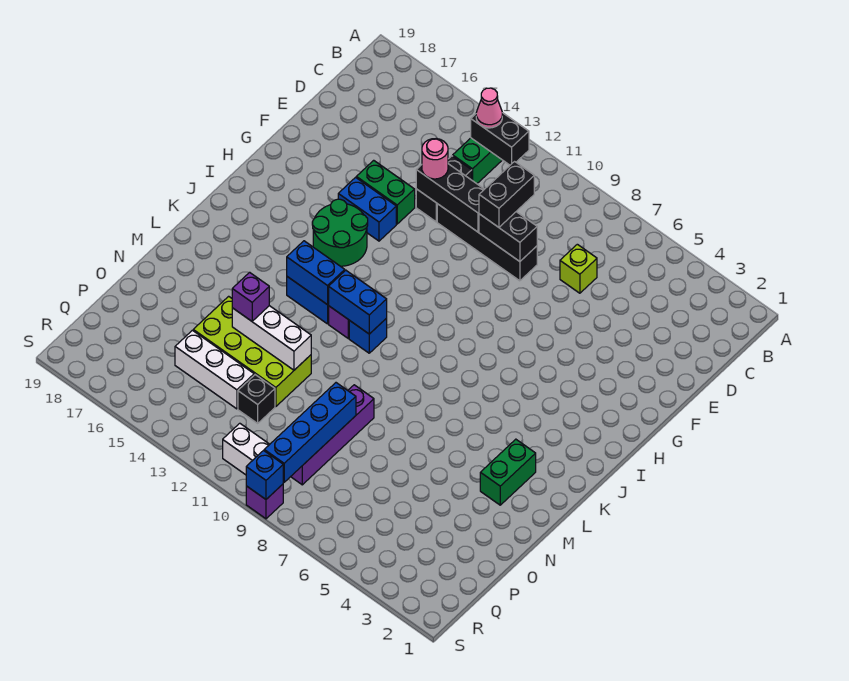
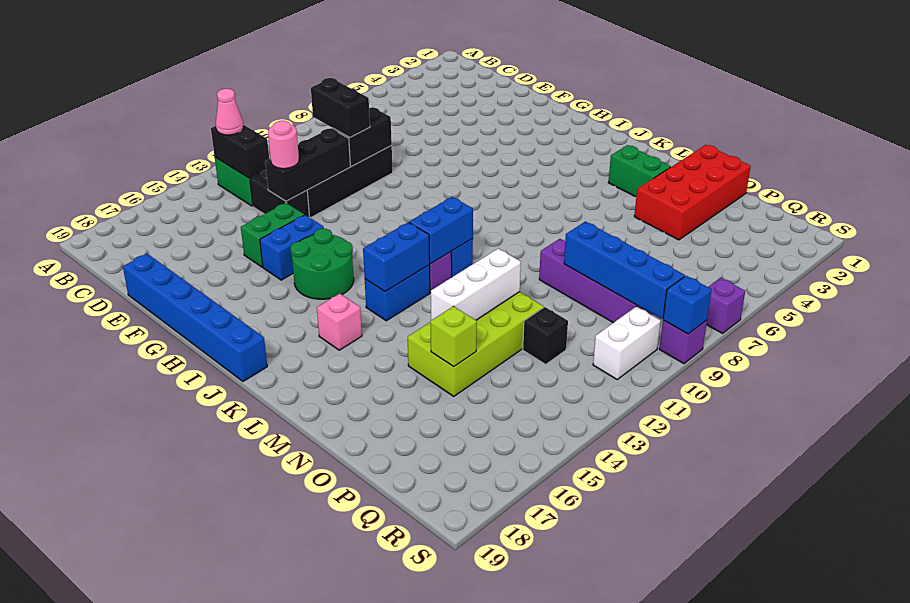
black brick B12:B13 level 2 -> black brick B13:C13 level 2
lime brick D7 level 1 -> lime brick O15 level 2
none -> blue brick E19:J19 level 1
none -> pink brick K16 level 1
none -> red brick N1:O4 level 1
purple brick N14 level 3 -> purple brick S7 level 1
white brick P13:P15 level 1 -> none

